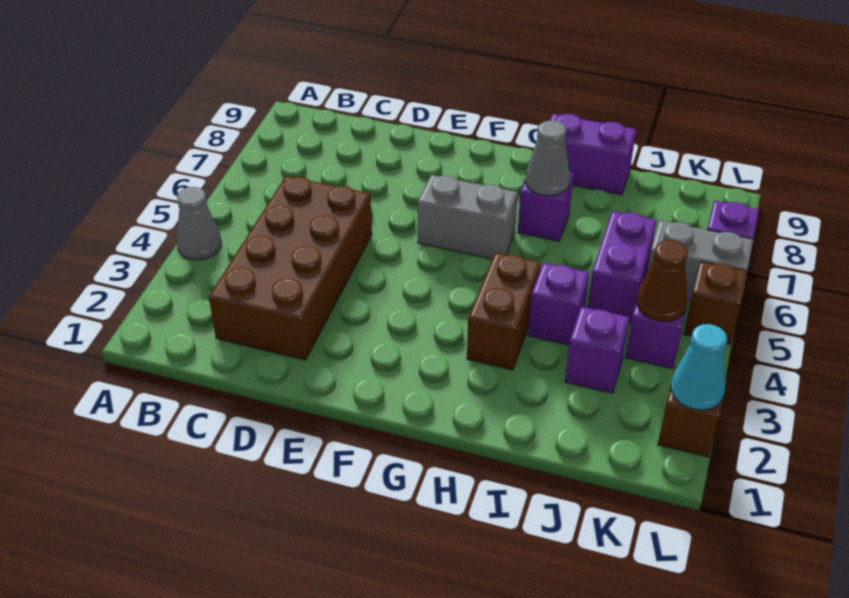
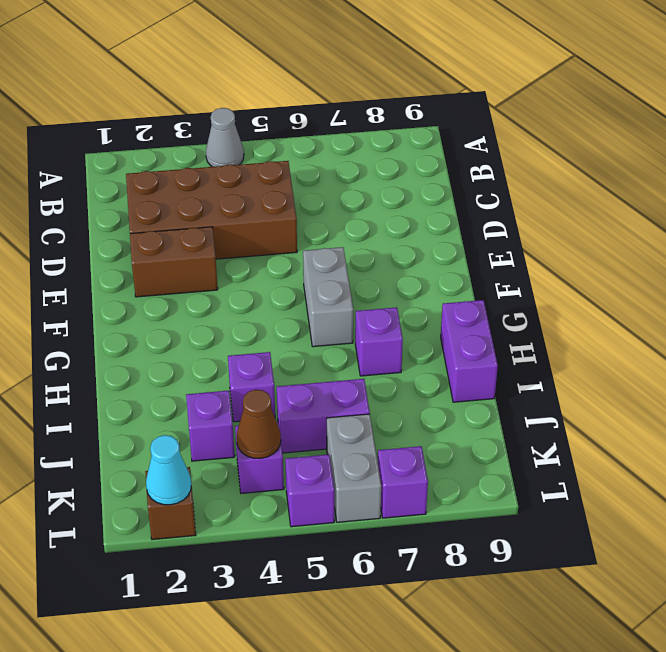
brown brick H3:H4 level 1 -> brown brick E2:E3 level 1
grey cone H7 level 2 -> none
brown brick L5 level 1 -> purple brick L5 level 1

